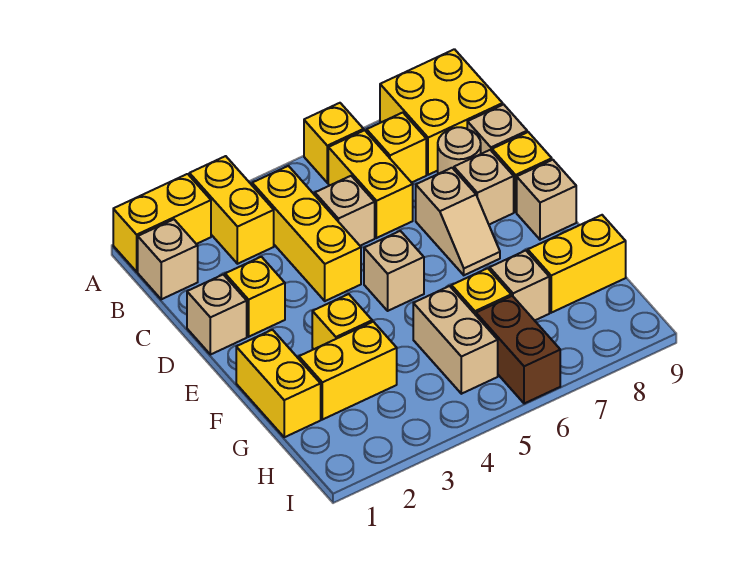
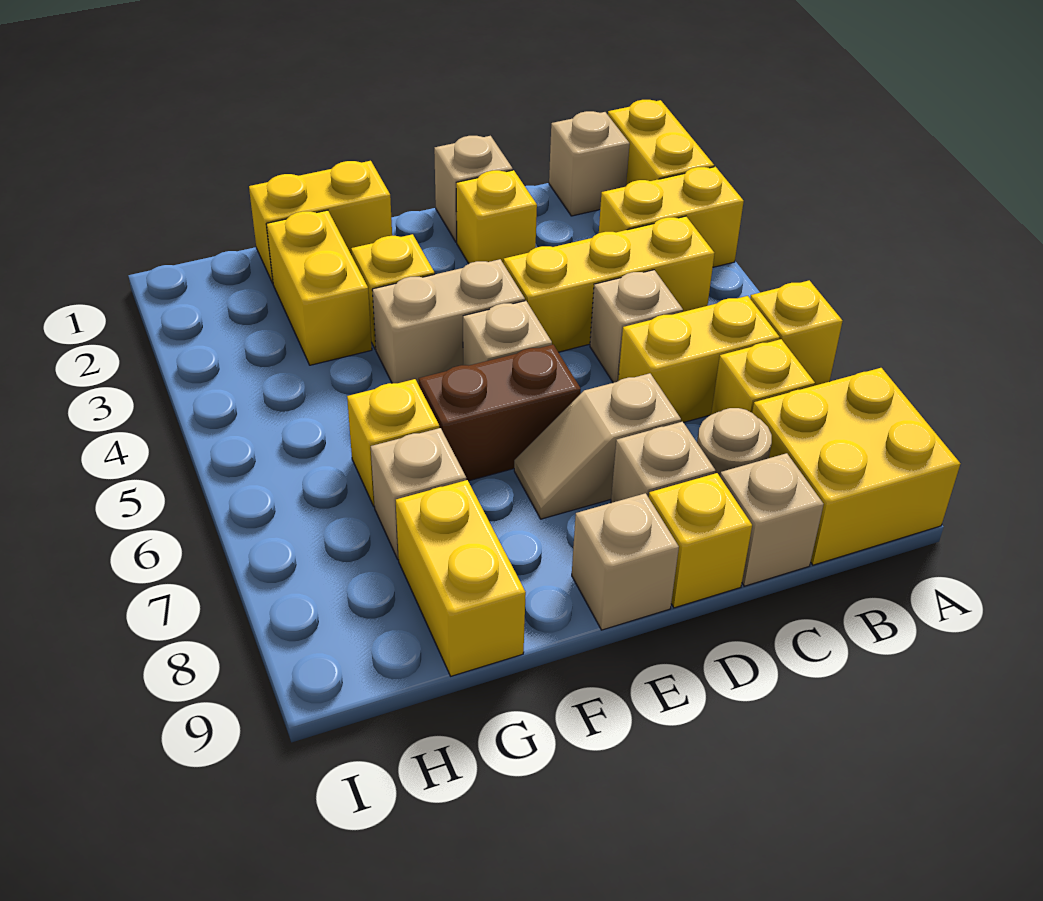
tan brick G5:H5 level 1 -> tan brick E4:F4 level 1
brown brick H6:I6 level 1 -> brown brick E6:F6 level 1

